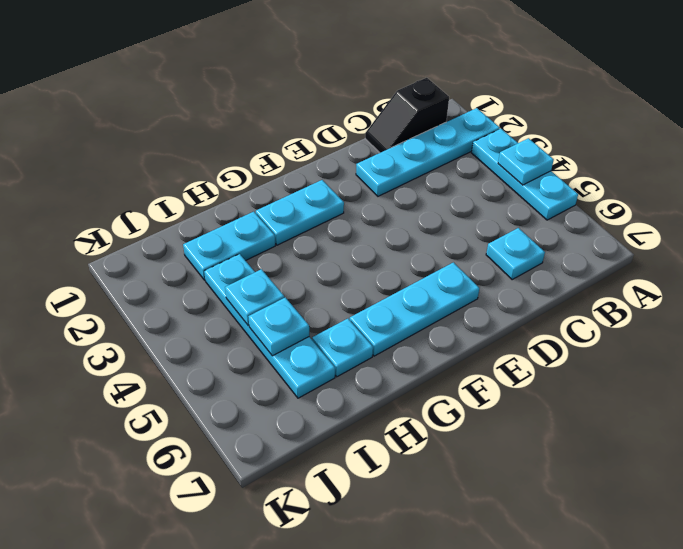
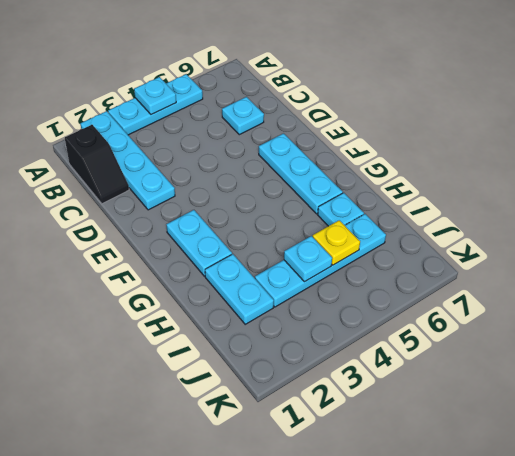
cyan plate I5 level 2 -> yellow plate I5 level 2

